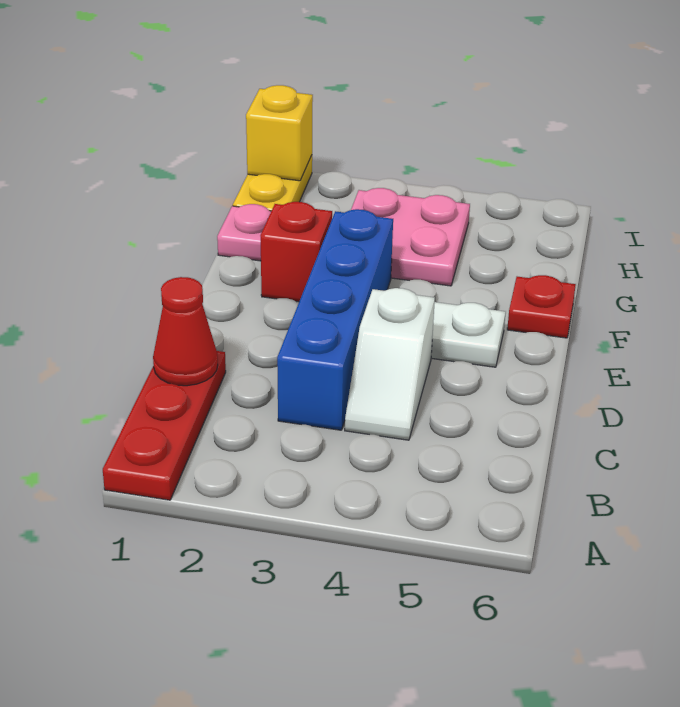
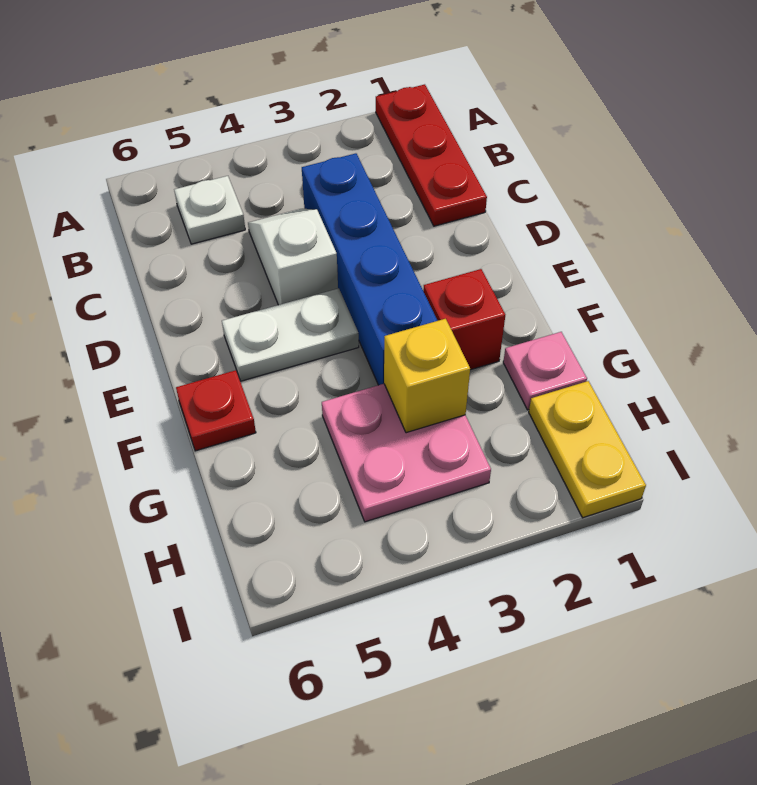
none -> white plate B5 level 1
red cone C1 level 2 -> none
yellow brick I1 level 2 -> yellow brick G3 level 2

